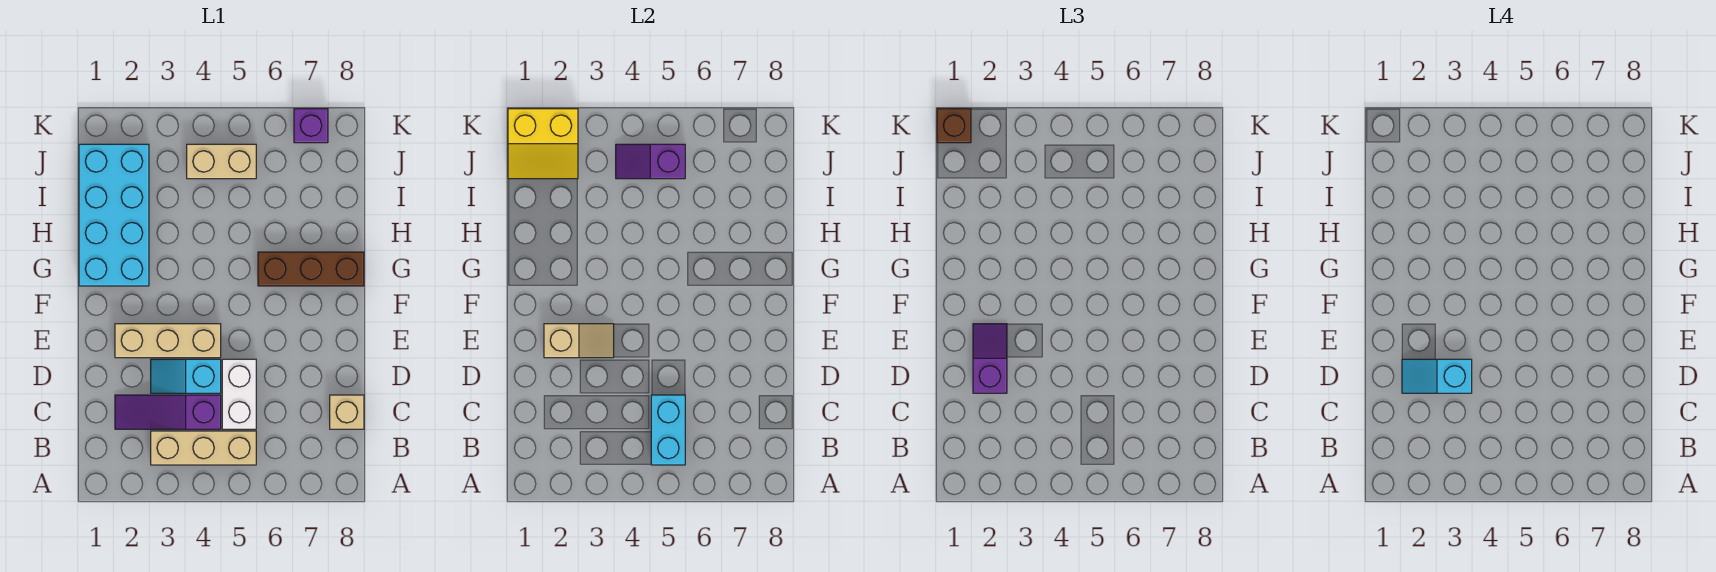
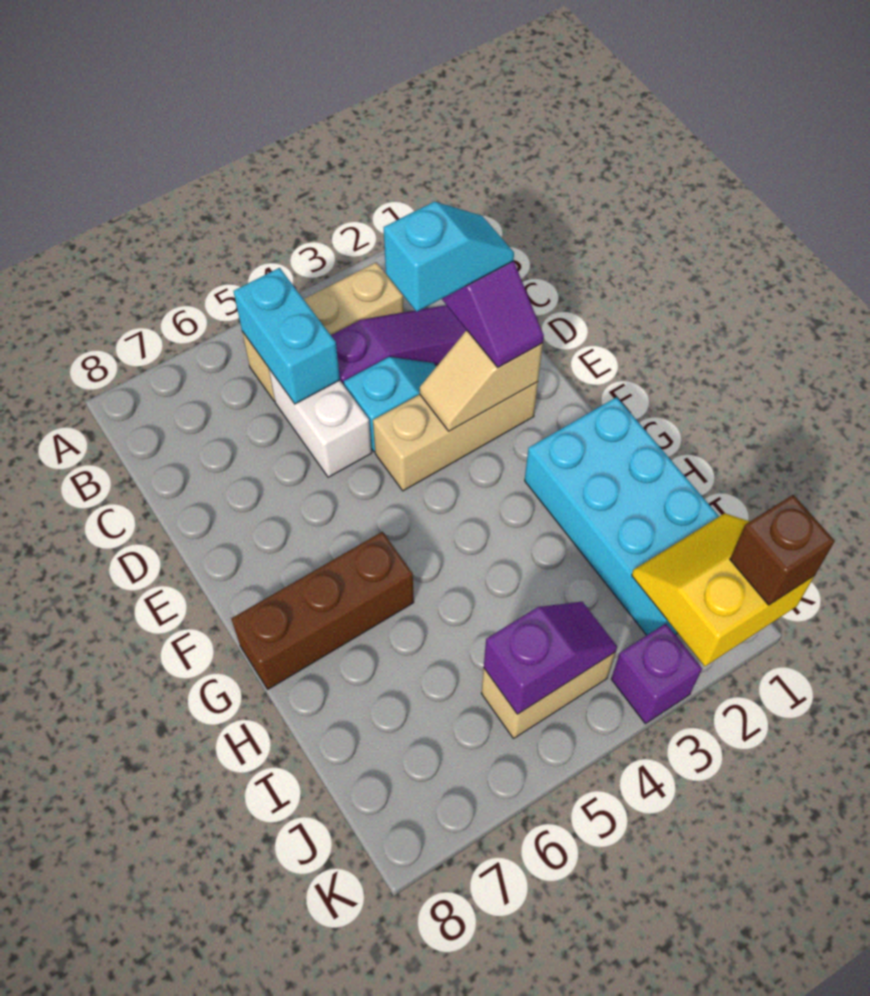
tan brick C8 level 1 -> none
purple brick K7 level 1 -> purple brick K3 level 1

